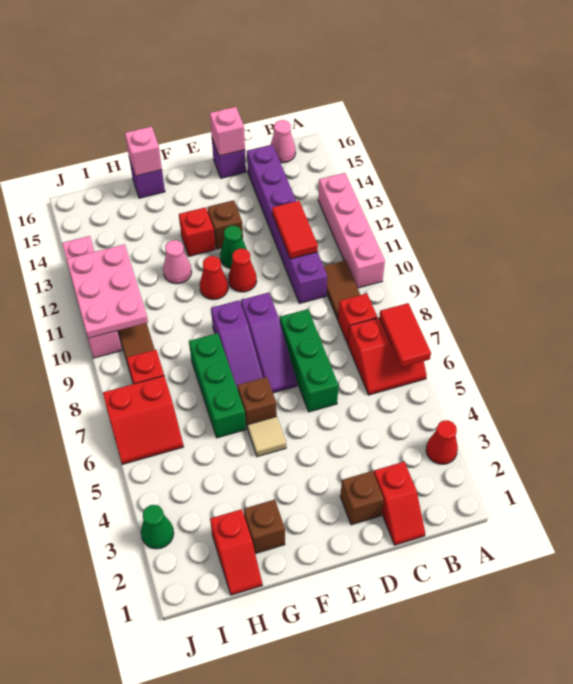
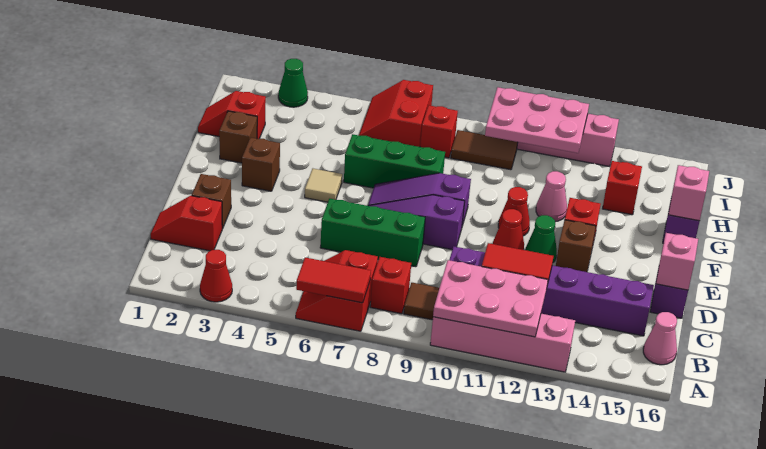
none -> pink plate A10:B12 level 2
brown brick F6 level 1 -> brown brick F3 level 1
none -> red brick H14 level 1

